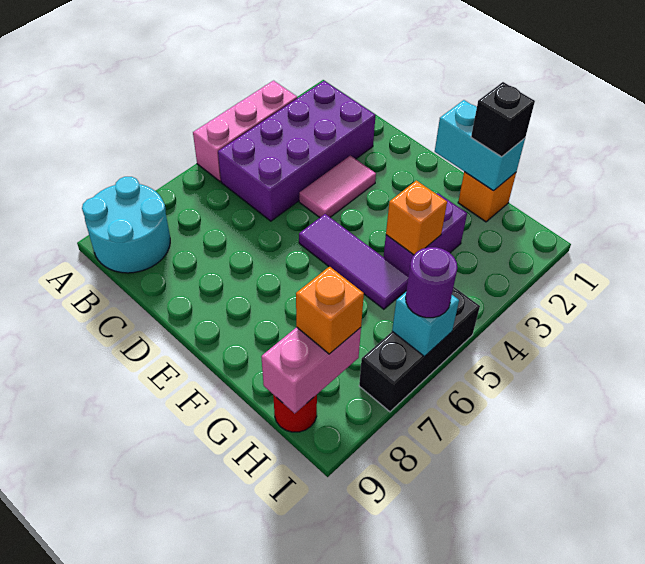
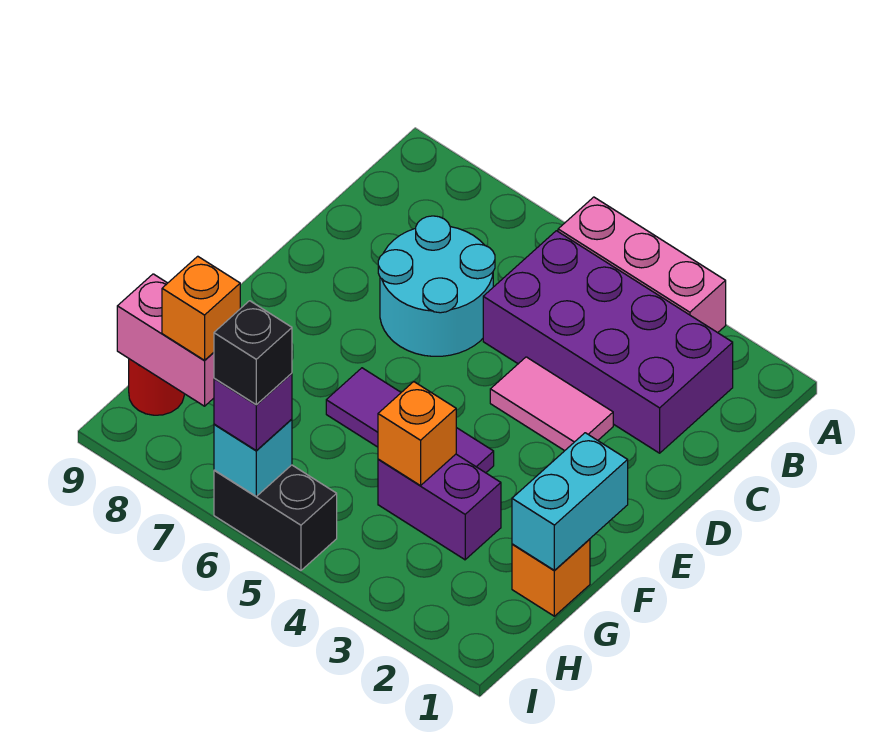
cyan round brick A8:B9 level 1 -> cyan round brick C6:D7 level 1
purple tile E5:G5 level 1 -> purple tile F4:F6 level 1
black brick G1 level 3 -> black brick I6 level 4
black brick I5:I7 level 1 -> black brick I5:I6 level 1
purple round brick I6 level 3 -> purple brick I6 level 3

